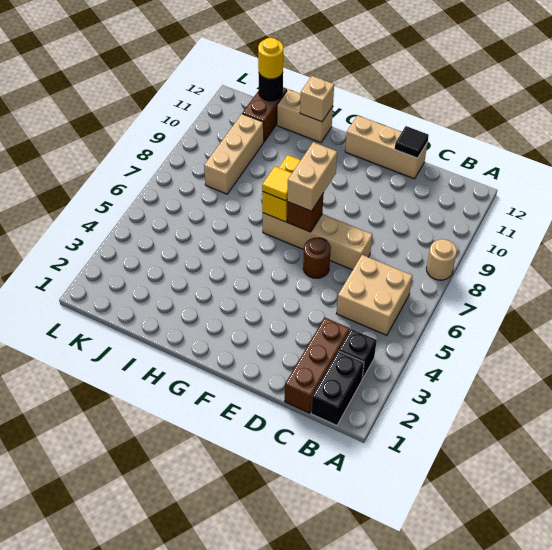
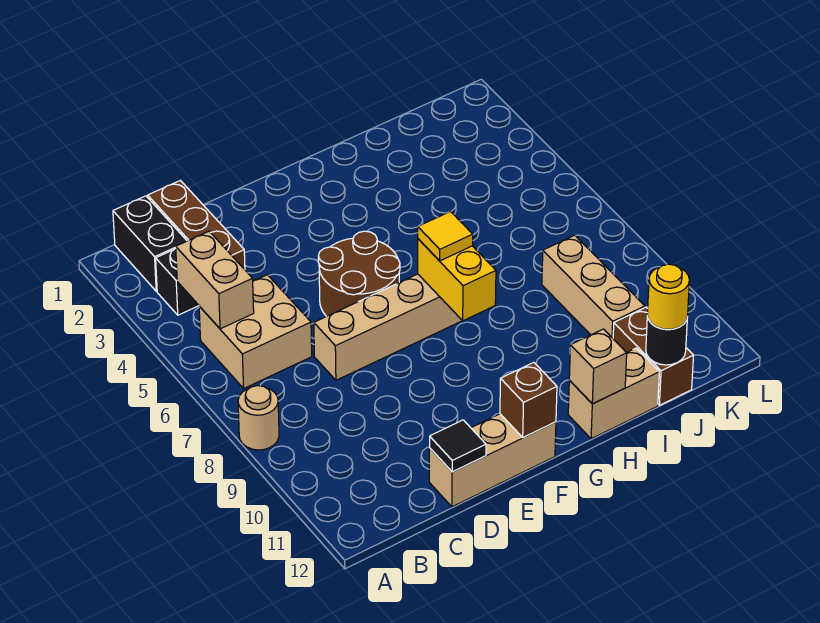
brown round brick E6 level 1 -> brown round brick E5:F6 level 1
brown brick F7 level 2 -> brown brick F12 level 2
tan brick F7:F8 level 3 -> tan brick B4:B5 level 2

